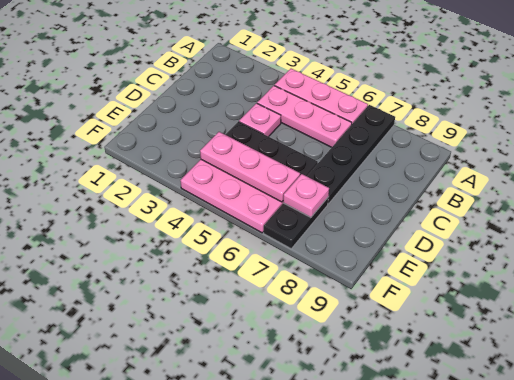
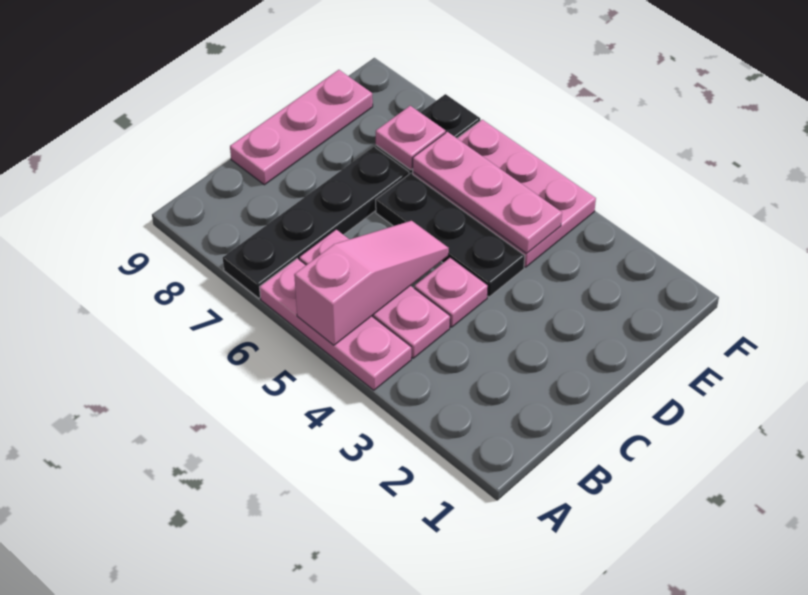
none -> pink slope A5:C5 level 2 top A
none -> pink plate C9:E9 level 1

